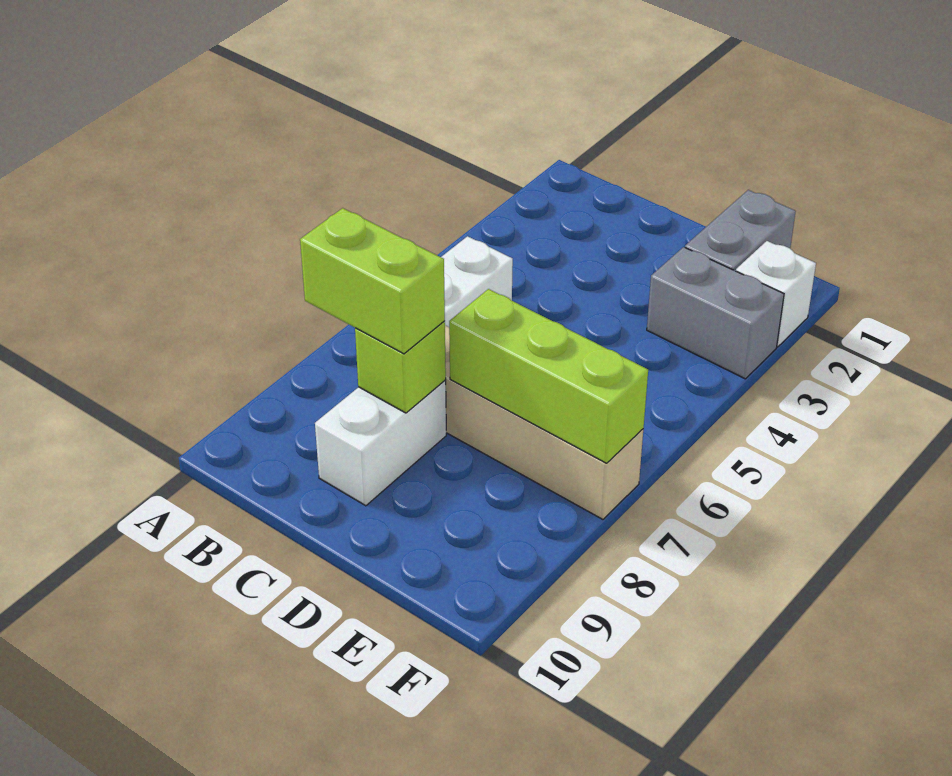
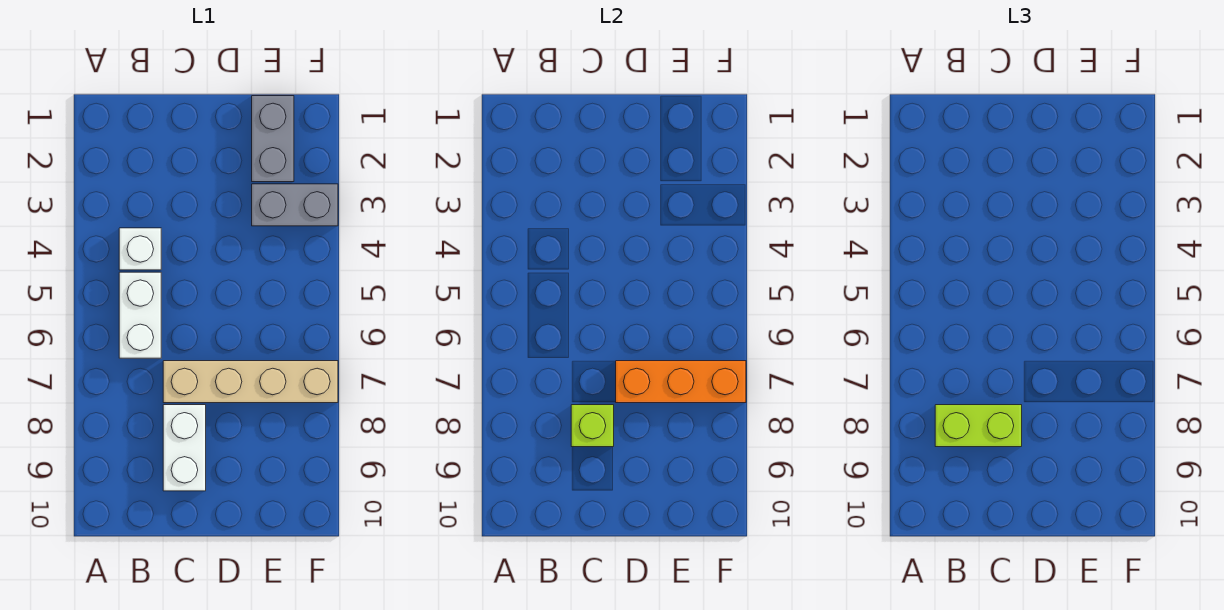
lime brick D7:F7 level 2 -> orange brick D7:F7 level 2
white brick F2 level 1 -> white brick B4 level 1

